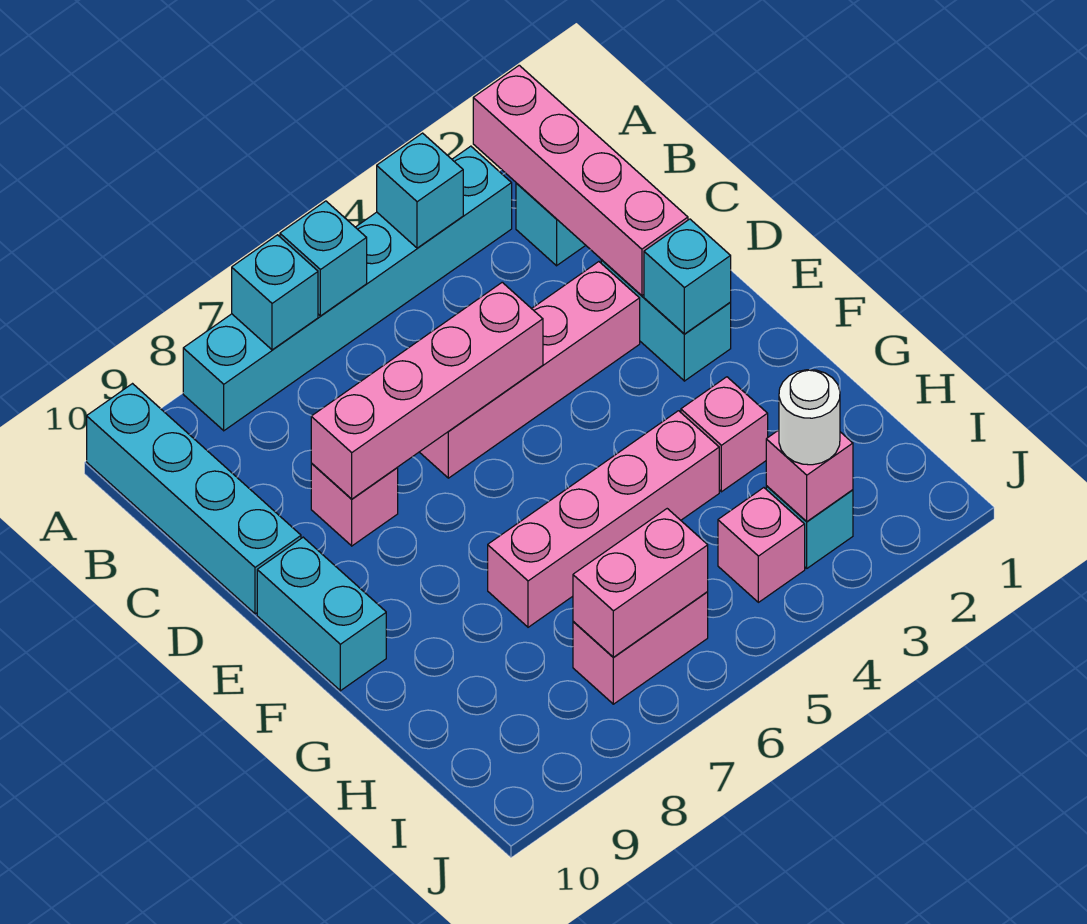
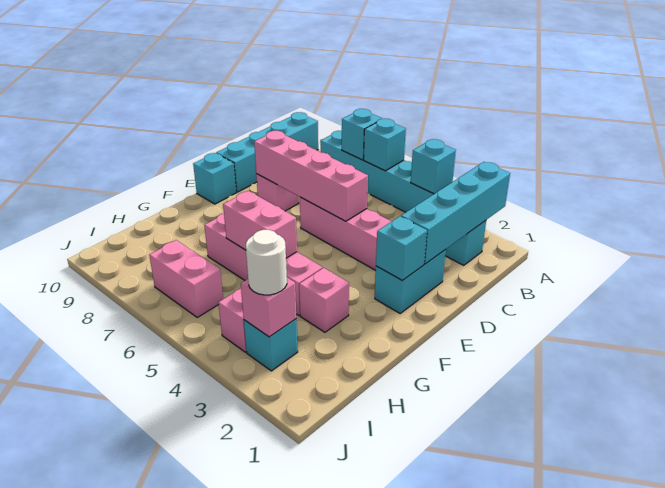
pink brick A2:D2 level 2 -> cyan brick A2:D2 level 2
cyan brick E10:F10 level 1 -> cyan brick E10 level 1
pink brick I6:I7 level 2 -> pink brick G5:G6 level 2

